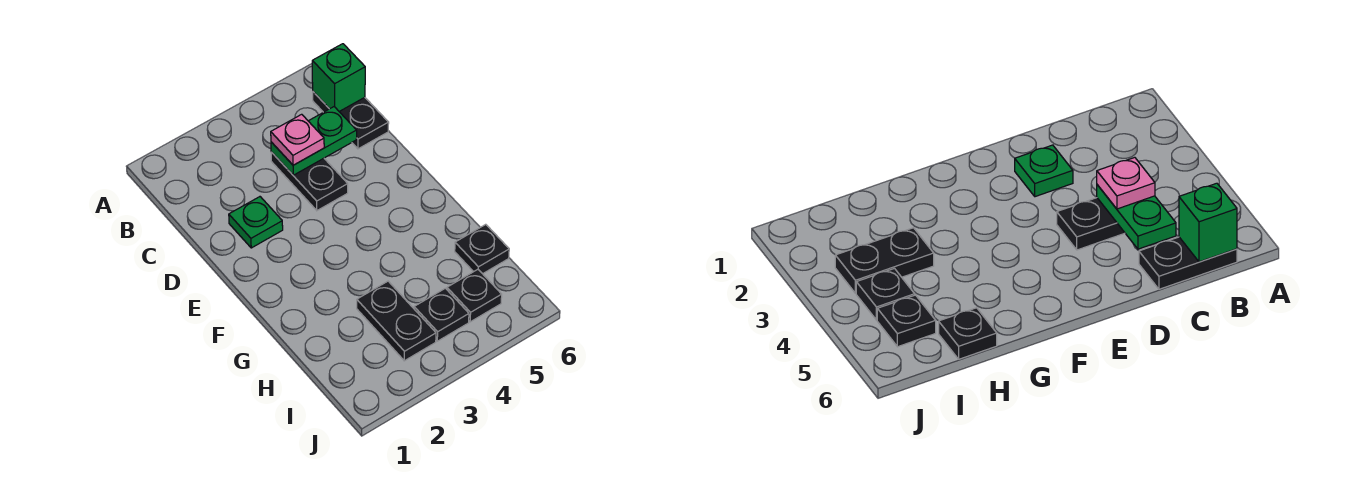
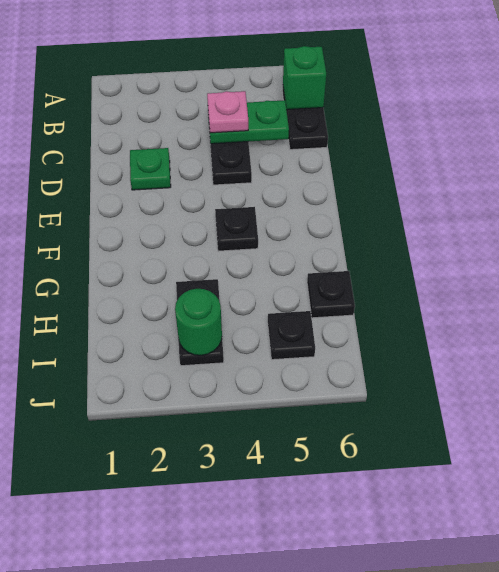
none -> green round brick I3 level 2
black plate I4 level 1 -> black plate F4 level 1

